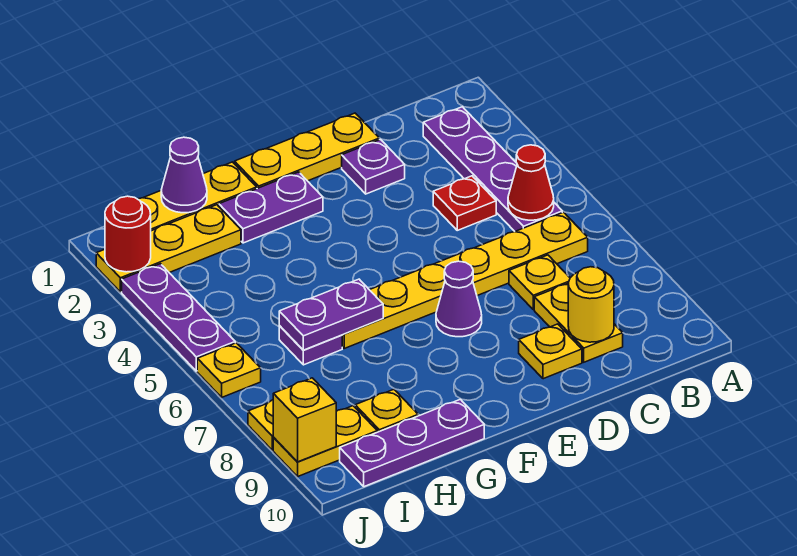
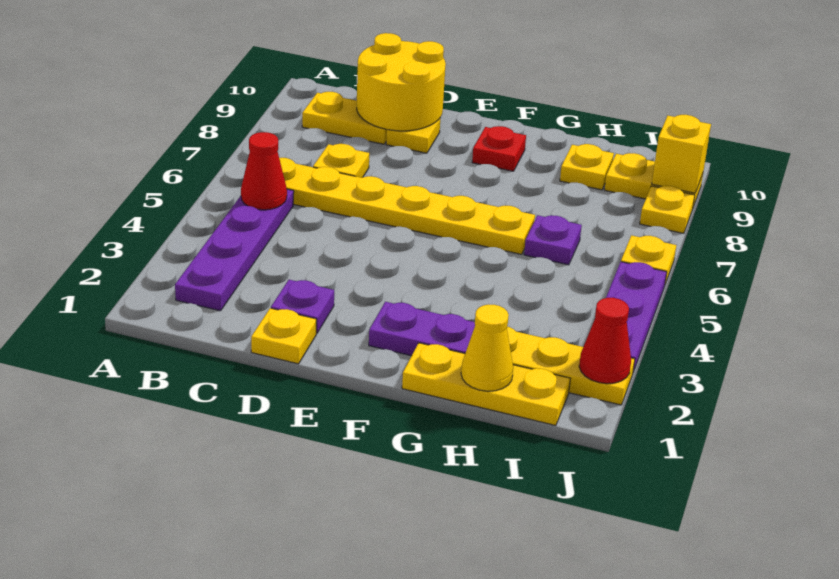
red plate C4 level 1 -> red plate F9 level 1
yellow plate C8:C9 level 1 -> yellow plate B9:C9 level 1
yellow round brick C9 level 2 -> yellow round brick C9:D10 level 2
yellow plate D1:F1 level 1 -> yellow plate D1 level 1
purple cone E7 level 1 -> none
purple plate G6:H6 level 2 -> none
purple plate G10:I10 level 1 -> none
purple cone H1 level 2 -> yellow cone H1 level 2
red round brick J2 level 2 -> red cone J2 level 2

